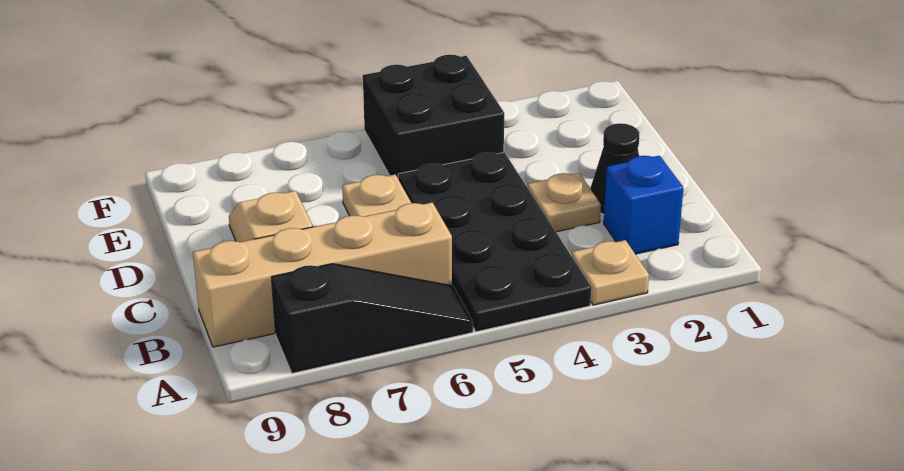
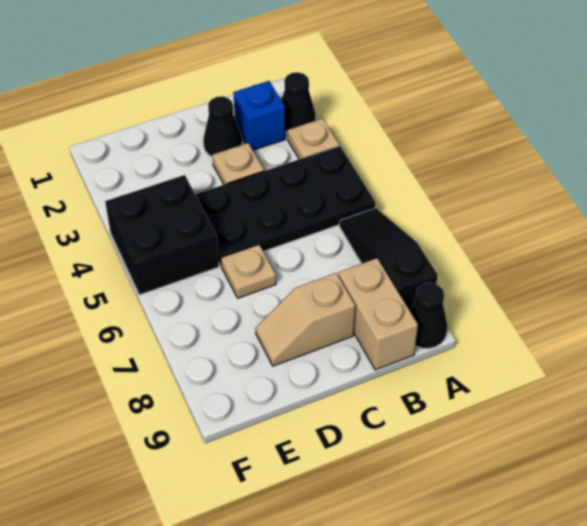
none -> black cone A2 level 1
none -> black cone A9 level 1
tan brick B6:B9 level 1 -> tan brick B8:B9 level 1

